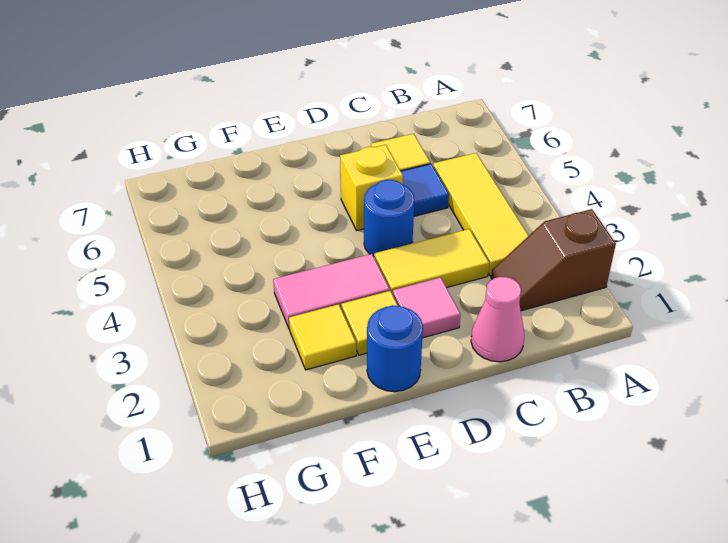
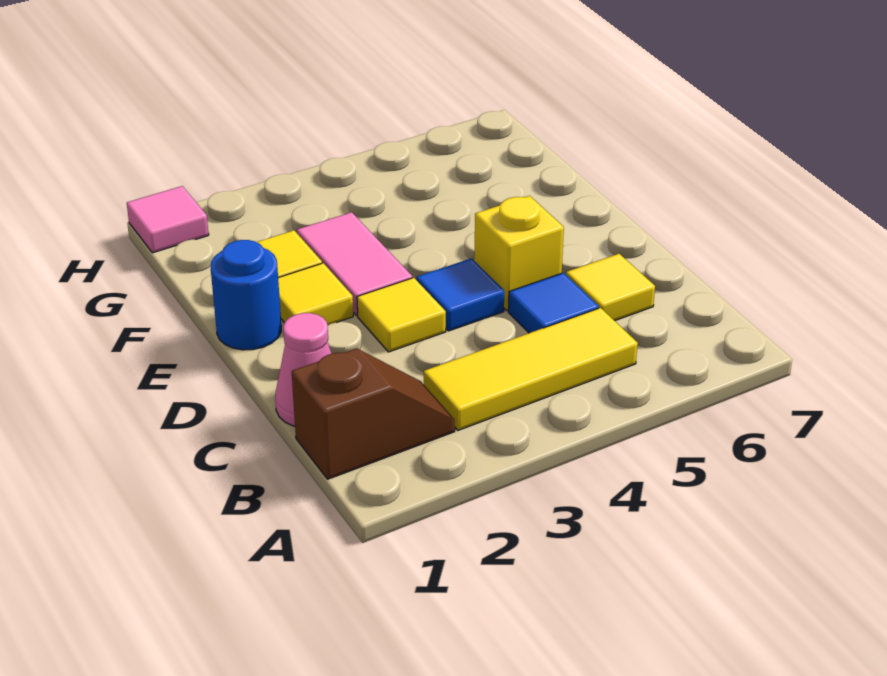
brown slope A2:B2 level 1 top A -> brown slope B1:B2 level 1 top 1
yellow tile C3:D3 level 1 -> yellow tile D3 level 1
pink tile D2 level 1 -> pink tile H1 level 1
blue round brick D4 level 1 -> blue tile D4 level 1

